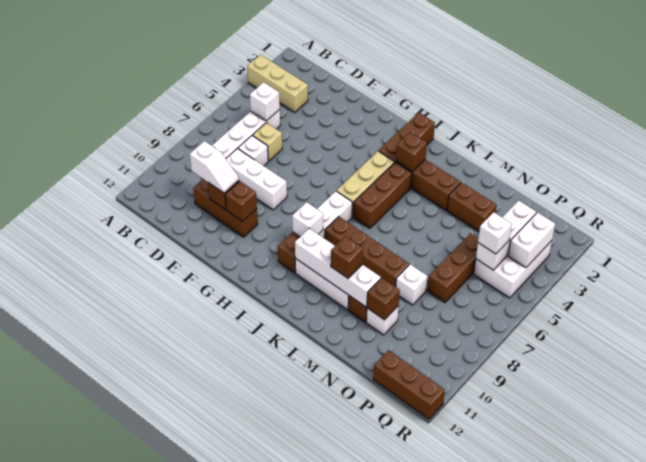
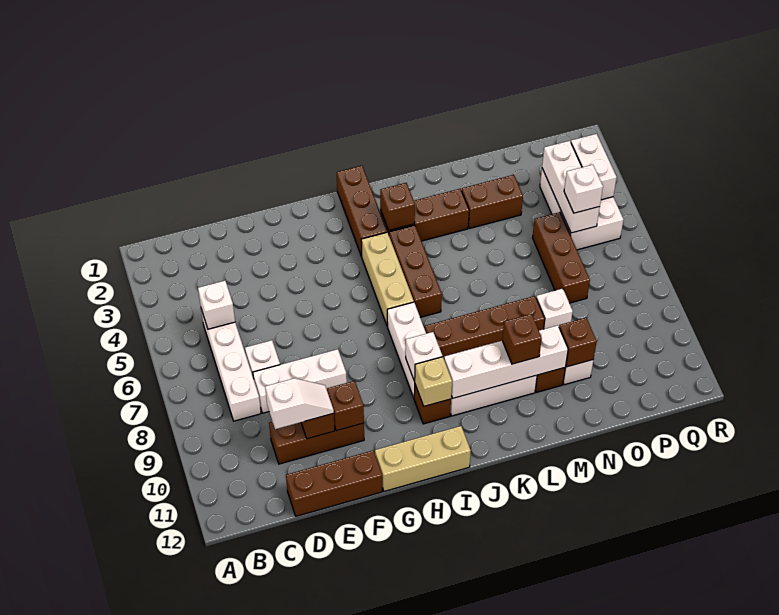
tan brick A3:C3 level 1 -> tan brick G12:I12 level 1
tan brick D6 level 1 -> tan brick I10 level 2
brown brick P12:R12 level 1 -> brown brick D12:F12 level 1

